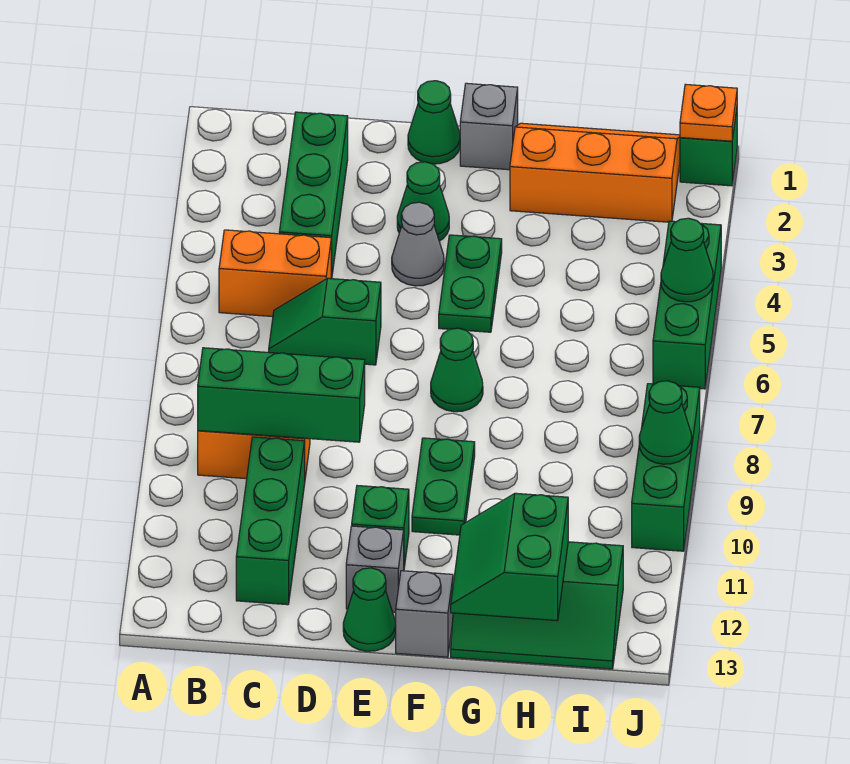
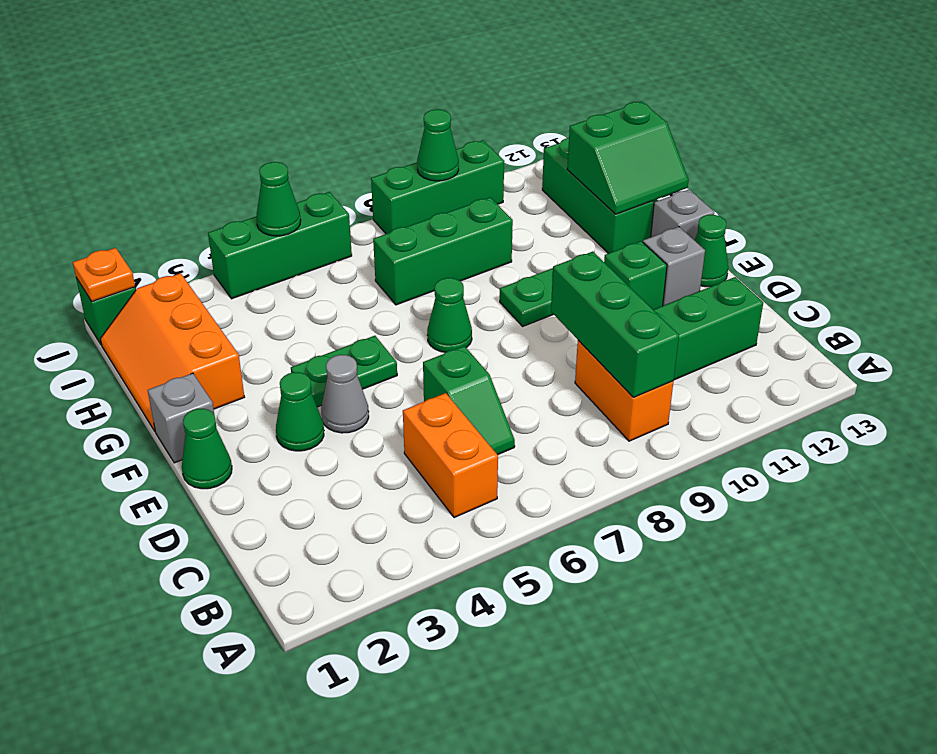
green brick C2:C4 level 1 -> green brick H7:H9 level 1

